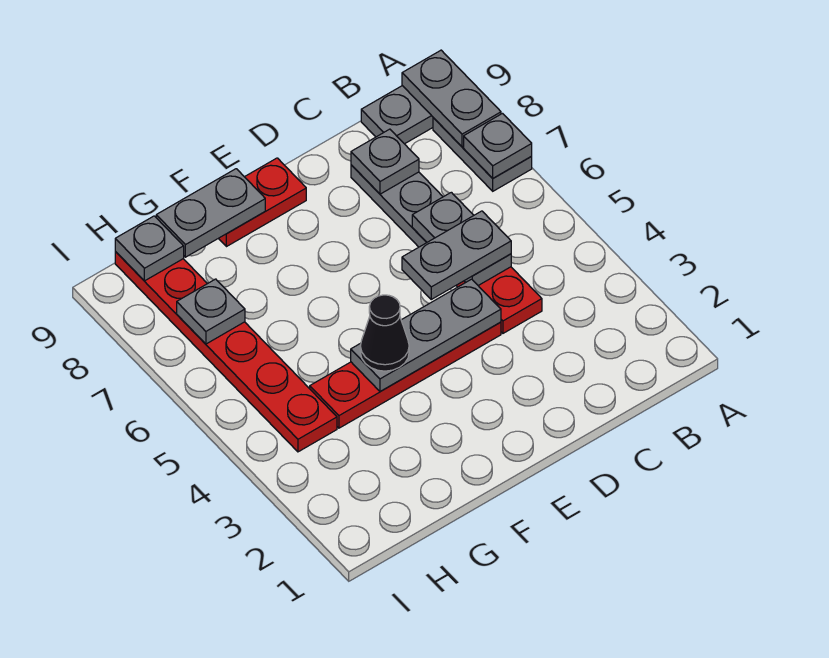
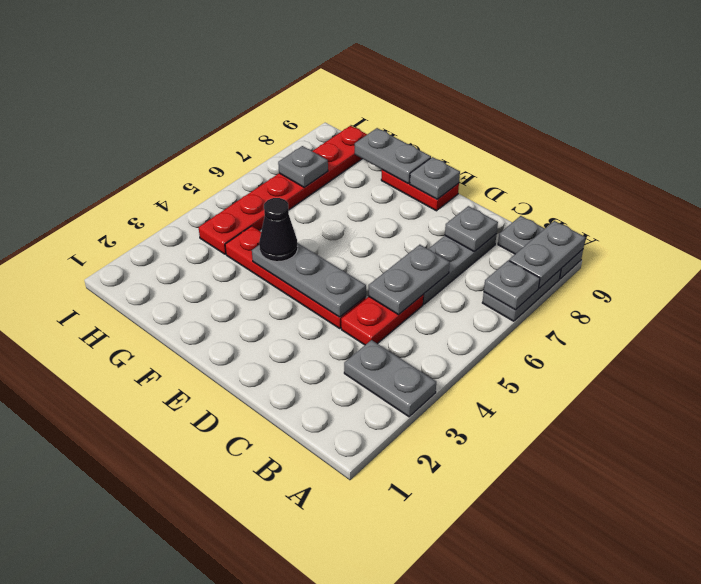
grey plate C5:D5 level 3 -> grey plate A3:B3 level 1
grey plate H9 level 2 -> grey plate E9 level 2

